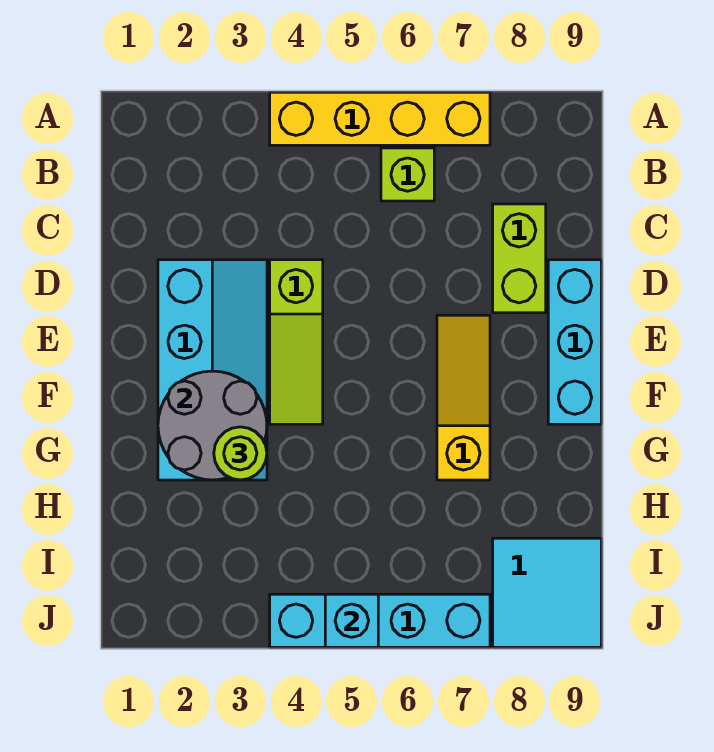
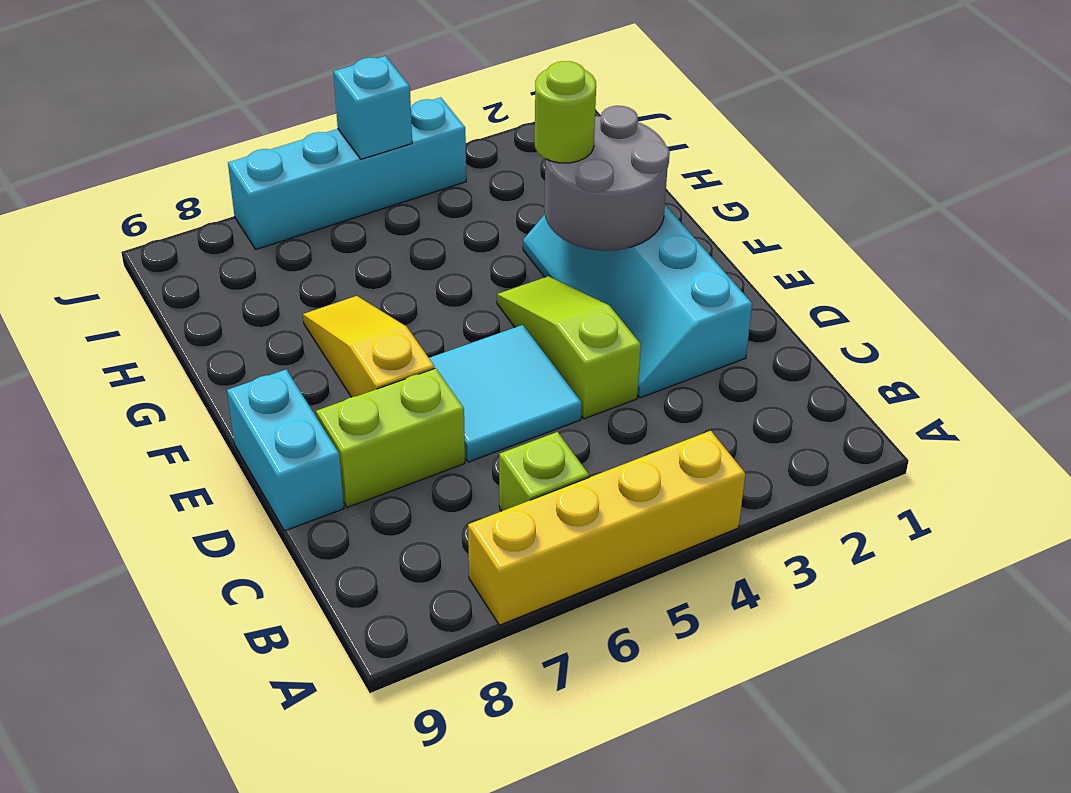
lime brick C8:D8 level 1 -> lime brick D7:D8 level 1
cyan brick D9:F9 level 1 -> cyan brick D9:E9 level 1
yellow slope E7:G7 level 1 top G -> yellow slope E7:G7 level 1 top E
cyan tile I8:J9 level 1 -> cyan tile D5:E6 level 1

